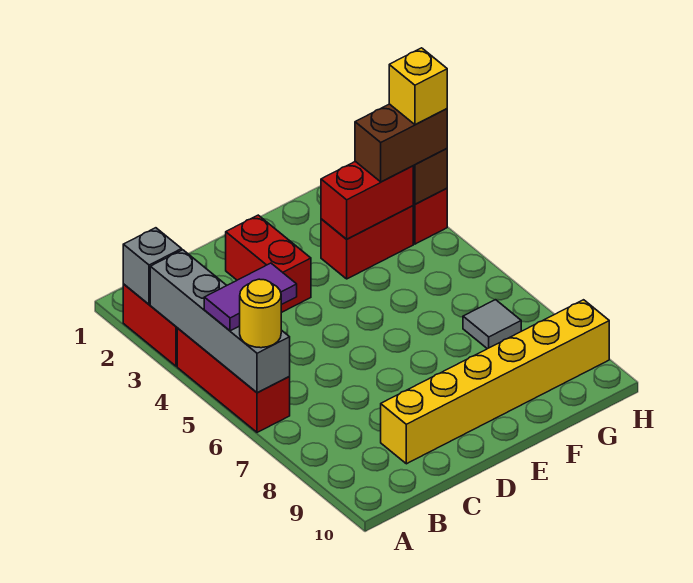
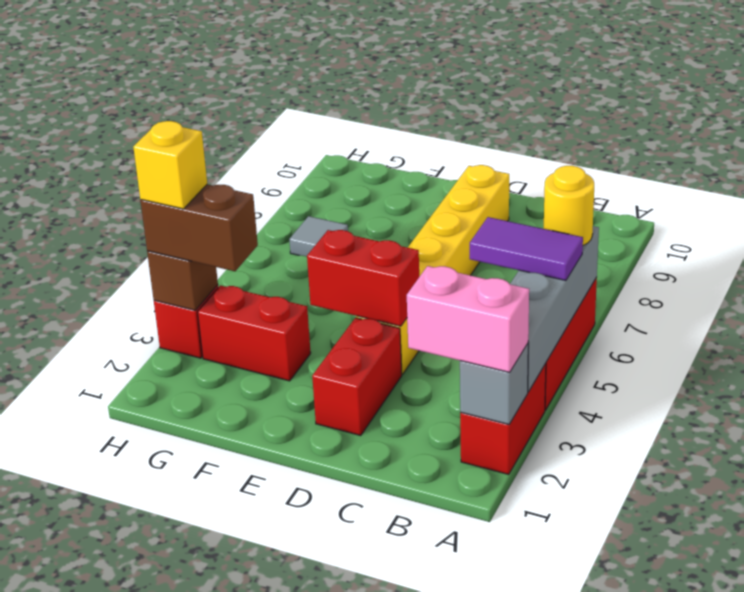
none -> pink brick A2:B2 level 3
yellow brick C9:H9 level 1 -> yellow brick D4:D9 level 1
red brick F3:G3 level 2 -> red brick D4:E4 level 2

